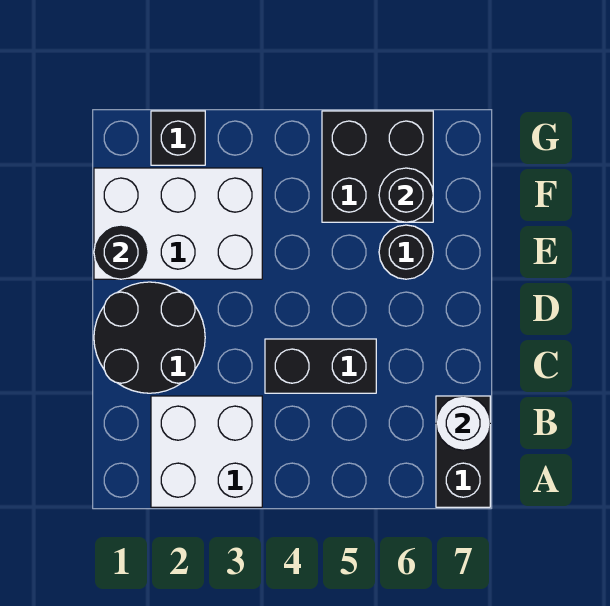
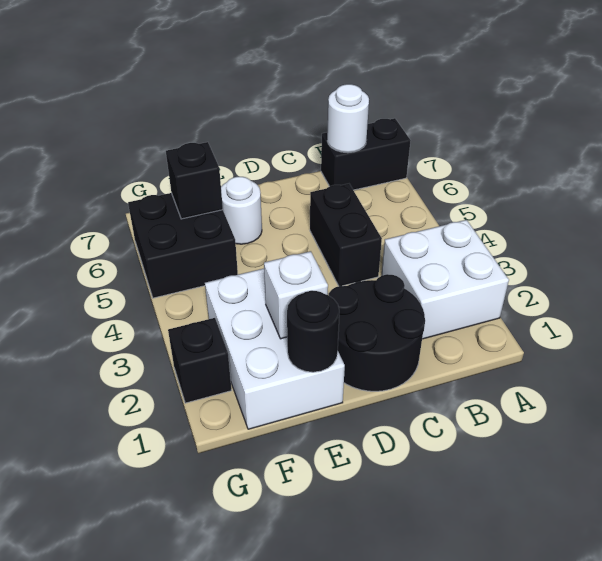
none -> white brick E2 level 2
black round brick E6 level 1 -> white round brick E6 level 1
black round brick F6 level 2 -> black brick F6 level 2

